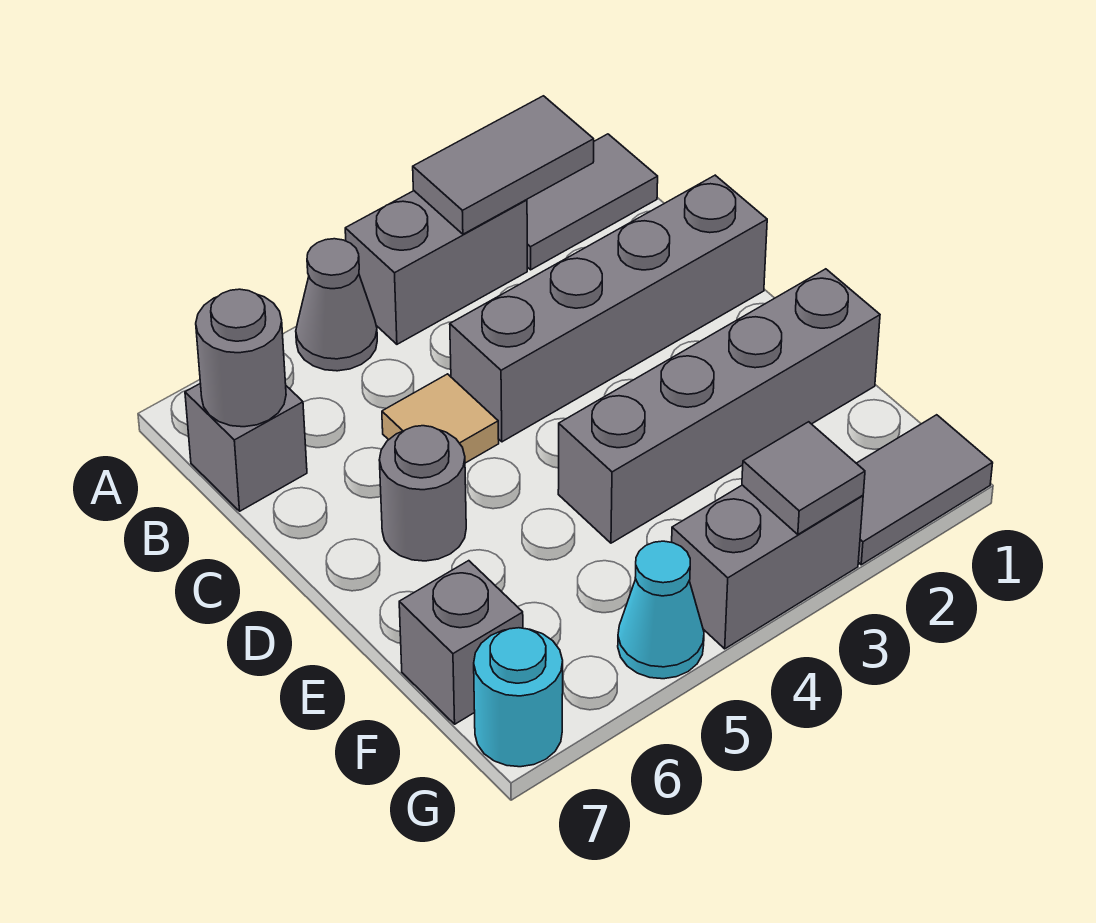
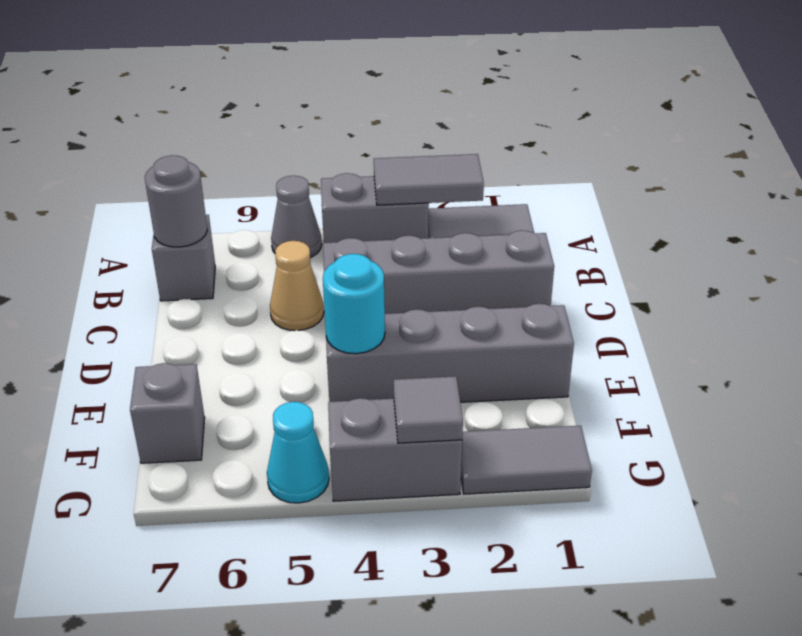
tan tile C5 level 1 -> tan cone C5 level 1
grey round brick D6 level 1 -> none
cyan round brick G7 level 1 -> cyan round brick E4 level 2

